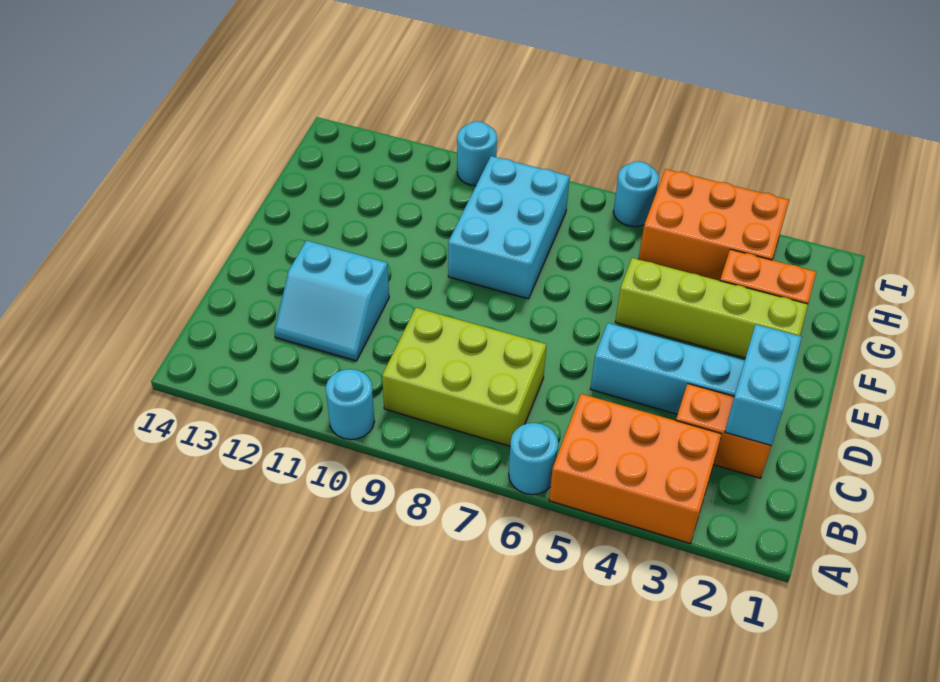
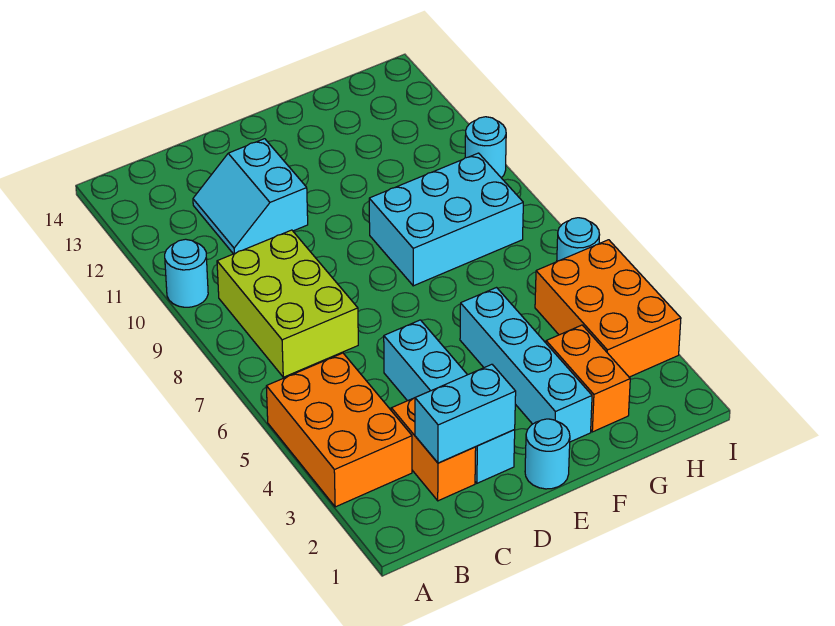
cyan round brick A6 level 1 -> cyan round brick E1 level 1
lime brick F2:F5 level 1 -> cyan brick F2:F5 level 1

